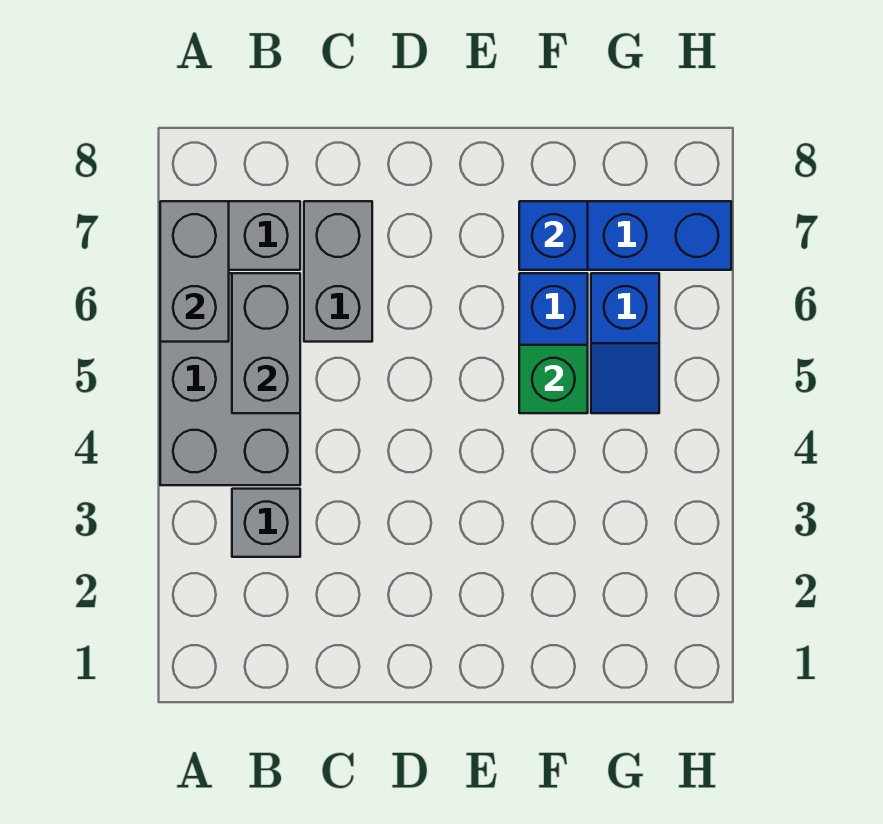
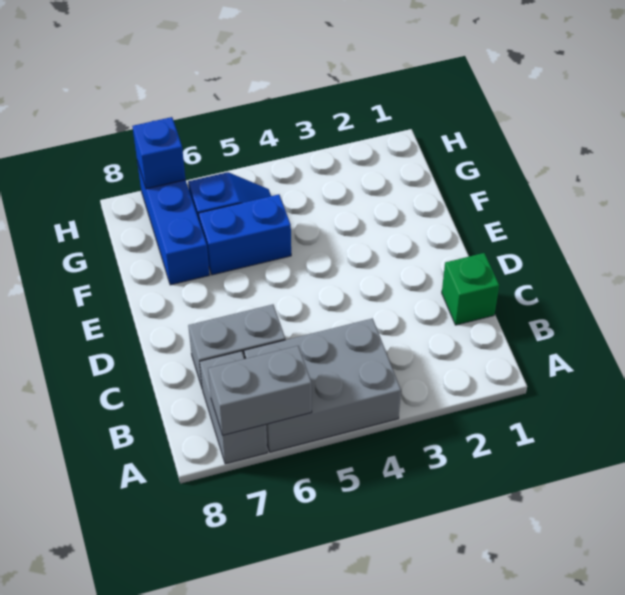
grey brick B3 level 1 -> none
grey brick B5:B6 level 2 -> none
green brick F5 level 2 -> green brick C1 level 1
blue brick F7 level 2 -> blue brick H7 level 2

